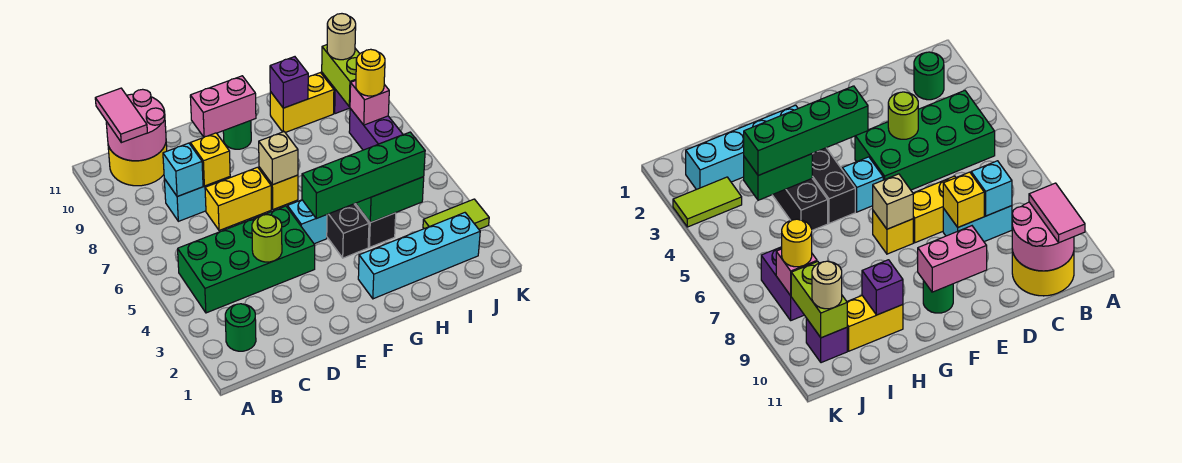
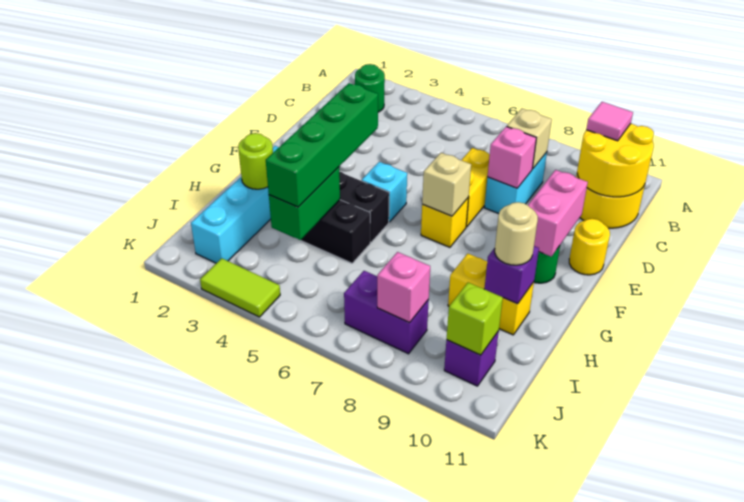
green brick B4:E5 level 1 -> none
pink round brick B10:C11 level 2 -> yellow round brick B10:C11 level 2
pink tile B10:B11 level 3 -> pink tile B10 level 3
cyan brick C8 level 2 -> tan brick C8 level 2
lime round brick D4 level 2 -> lime round brick H2 level 2
yellow brick D8 level 2 -> pink brick D8 level 2
yellow brick H10:I10 level 1 -> yellow brick H9:H10 level 1
lime tile J3:K3 level 1 -> lime tile K3:K4 level 1
yellow round brick J8 level 3 -> yellow round brick E11 level 1
lime brick J9:J10 level 2 -> lime brick J10 level 2
tan round brick J10 level 3 -> tan round brick H10 level 3

